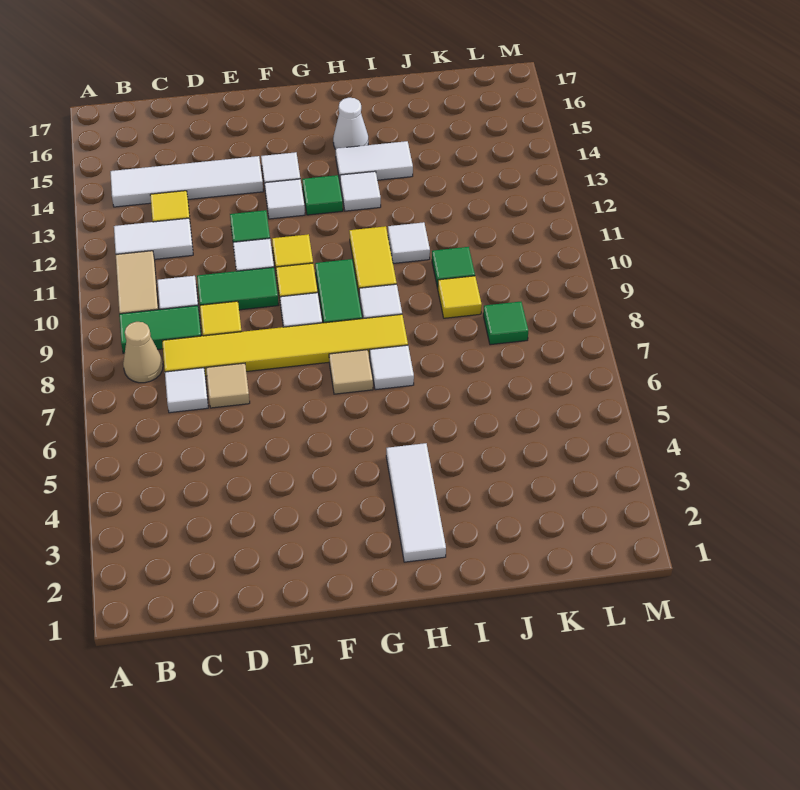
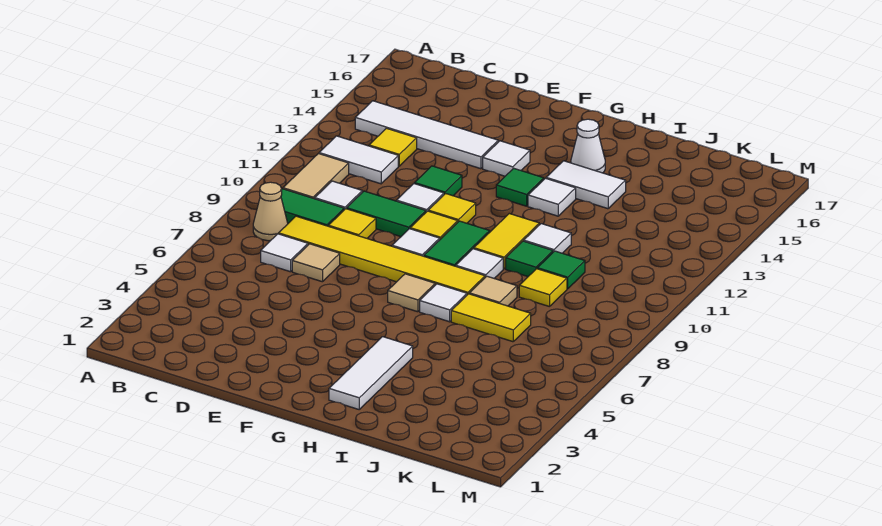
white tile F13 level 1 -> none
none -> yellow tile I7:J7 level 1
none -> tan tile I8 level 1
green tile K8 level 1 -> green tile I10 level 1

